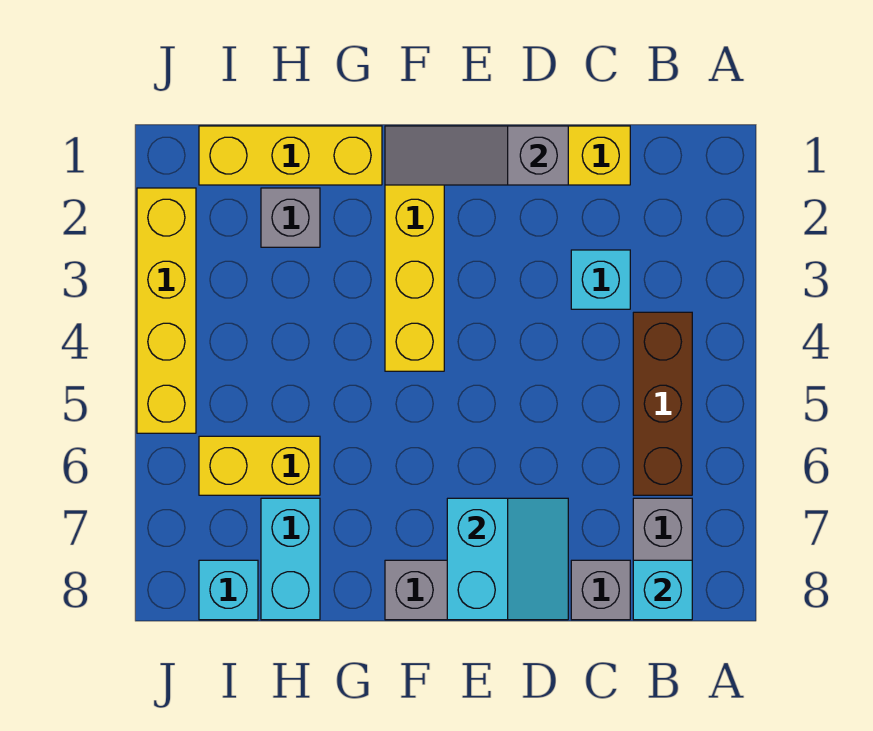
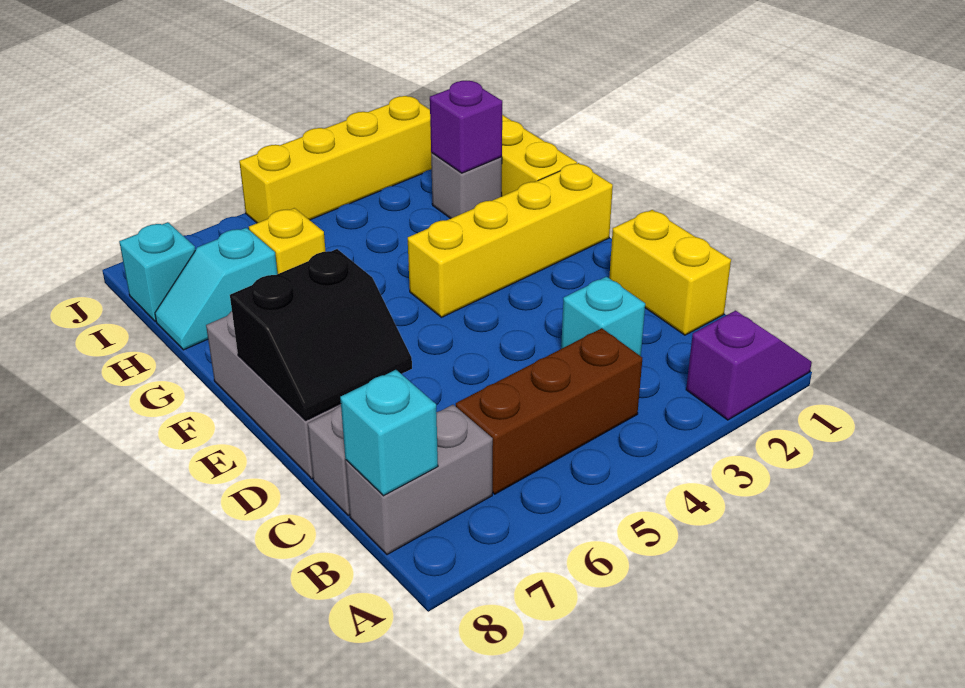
none -> purple slope A1:A2 level 1 top 2
grey slope D1:F1 level 2 top D -> none
cyan slope D7:E8 level 2 top E -> black slope D7:E8 level 2 top E
none -> purple brick H2 level 2
yellow brick H6:I6 level 1 -> yellow brick H6 level 1
cyan brick H7:H8 level 1 -> cyan slope H7:H8 level 1 top 7

